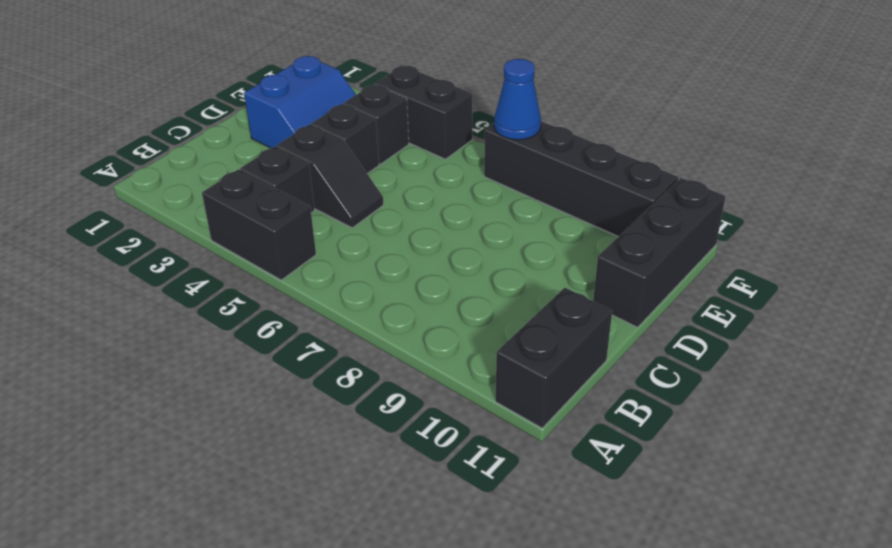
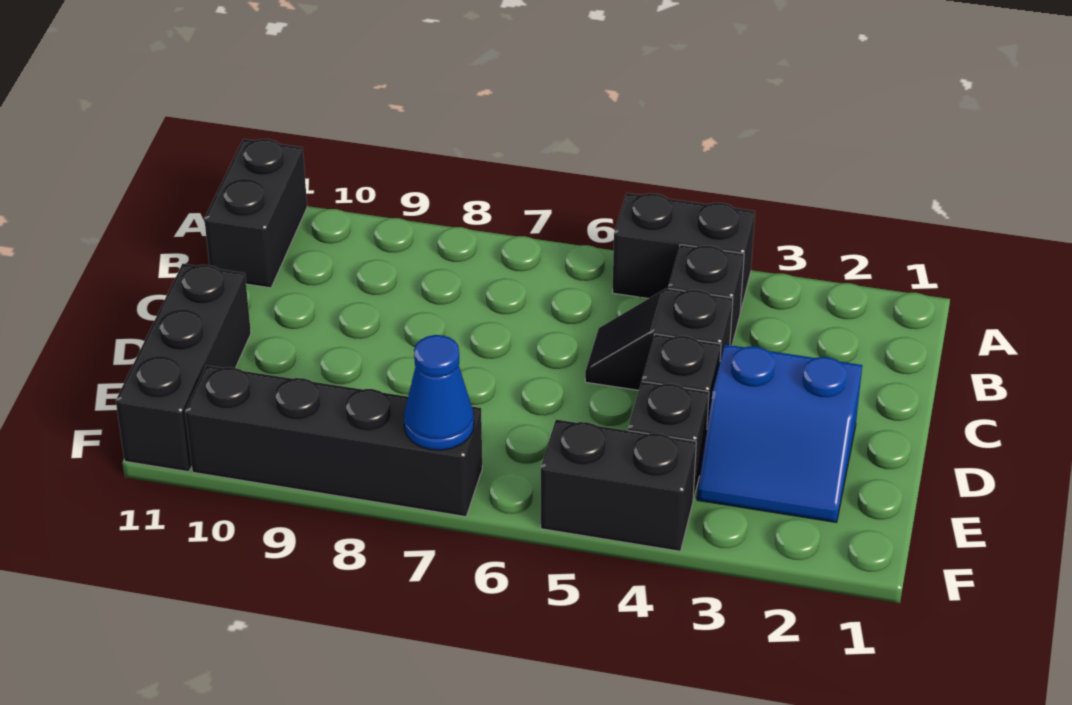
blue slope D2:E3 level 1 top 2 -> blue slope D2:E3 level 1 top D

